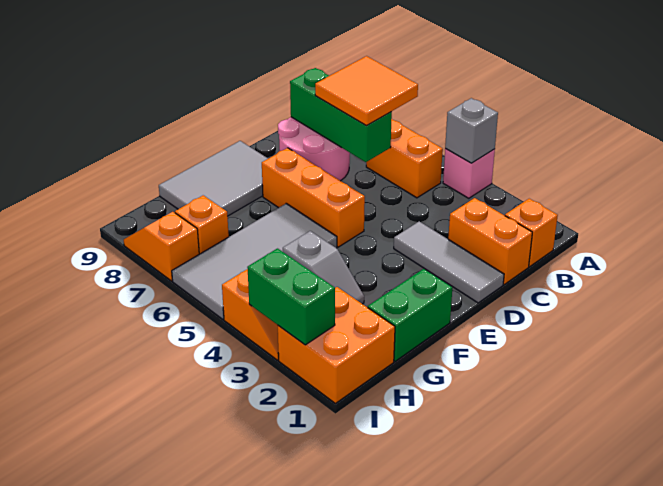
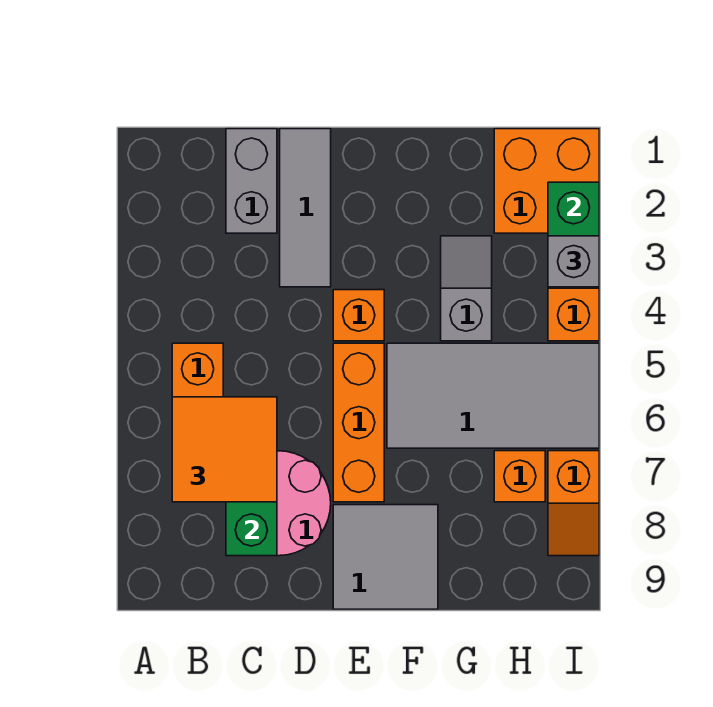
pink brick A4 level 1 -> none
grey brick A4 level 2 -> grey brick I3 level 3
orange brick B1 level 1 -> orange brick E4 level 1
orange brick C1:C2 level 1 -> grey brick C1:C2 level 1
grey tile E8:G9 level 1 -> grey tile E8:F9 level 1
green brick F1:G1 level 1 -> none

